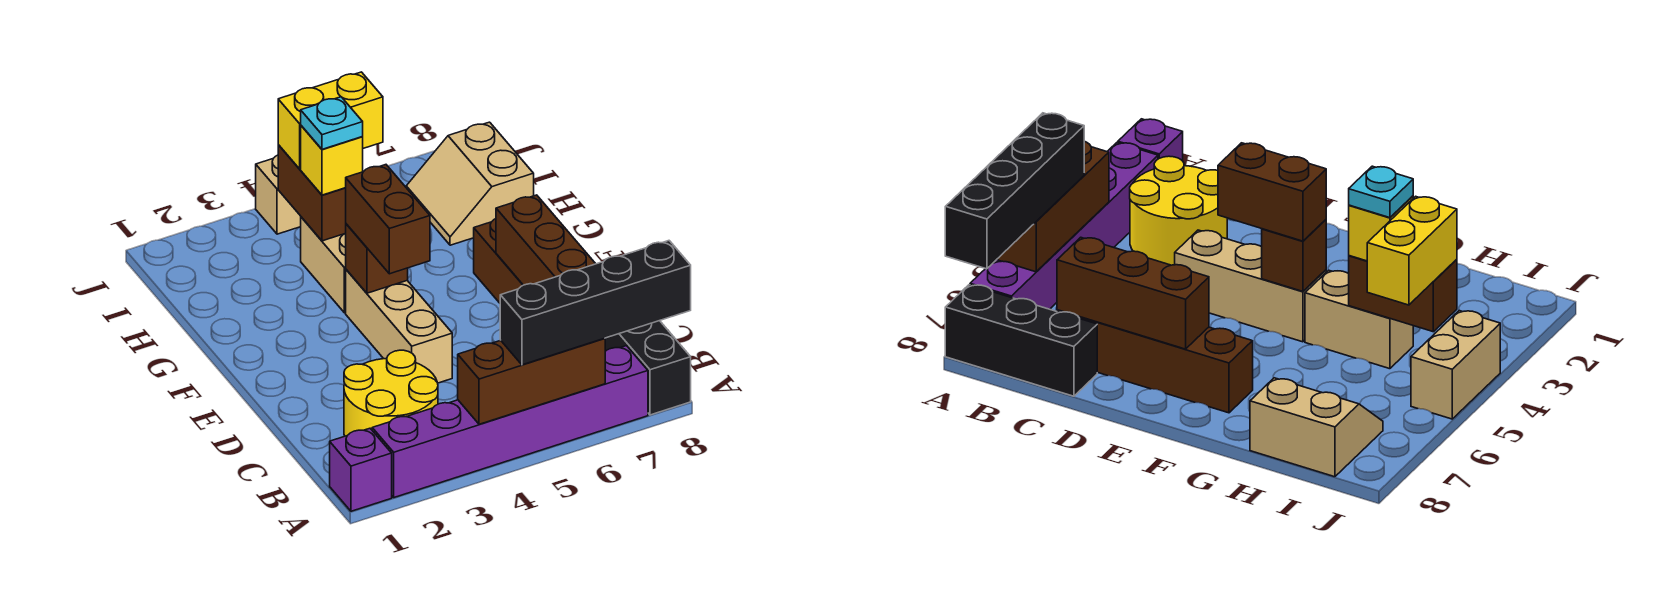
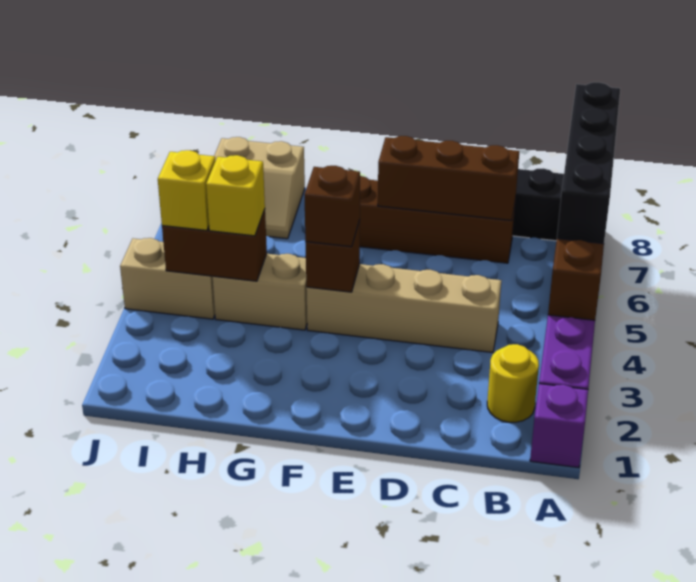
yellow round brick B2:C3 level 1 -> yellow round brick B2 level 1
tan brick D4:F4 level 1 -> tan brick C4:F4 level 1
brown brick E4:F4 level 3 -> brown brick F4 level 3
cyan plate H4 level 4 -> none
yellow brick I4:I5 level 3 -> yellow brick I4 level 3
tan brick J4:J5 level 1 -> tan brick I4:J4 level 1

